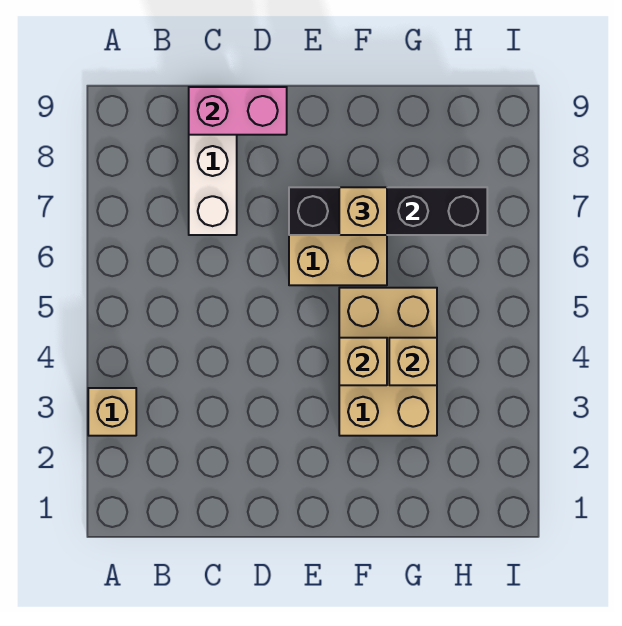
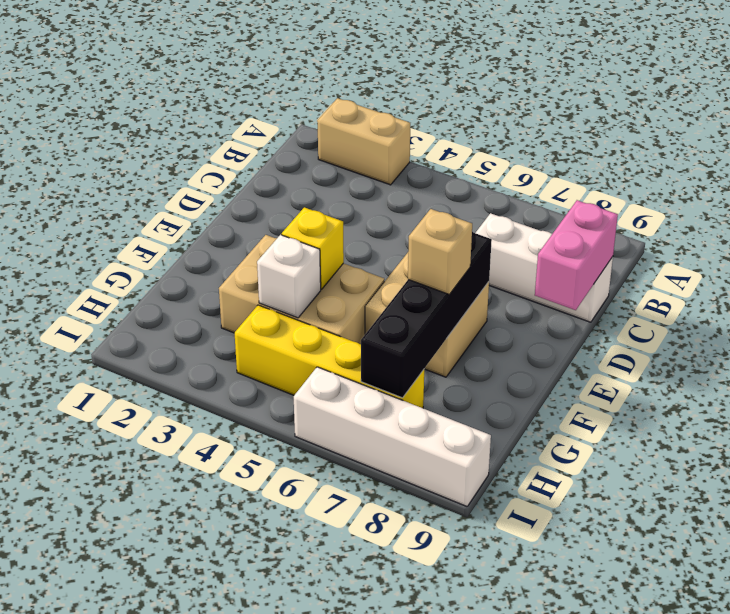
tan brick A3 level 1 -> tan brick A2:A3 level 1
tan brick F4 level 2 -> yellow brick F4 level 2
tan brick G4 level 2 -> white brick G4 level 2
none -> yellow brick H4:H7 level 1
none -> white brick I6:I9 level 1

